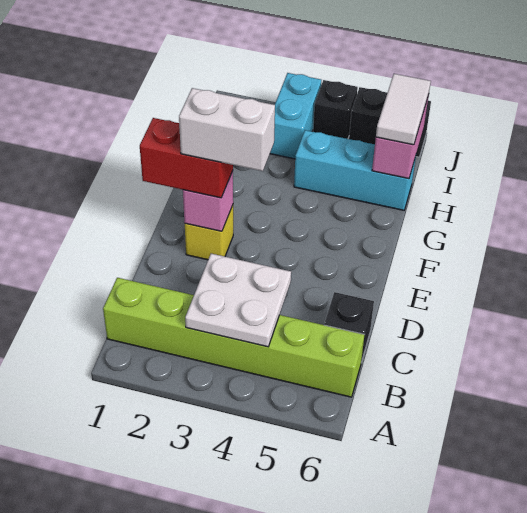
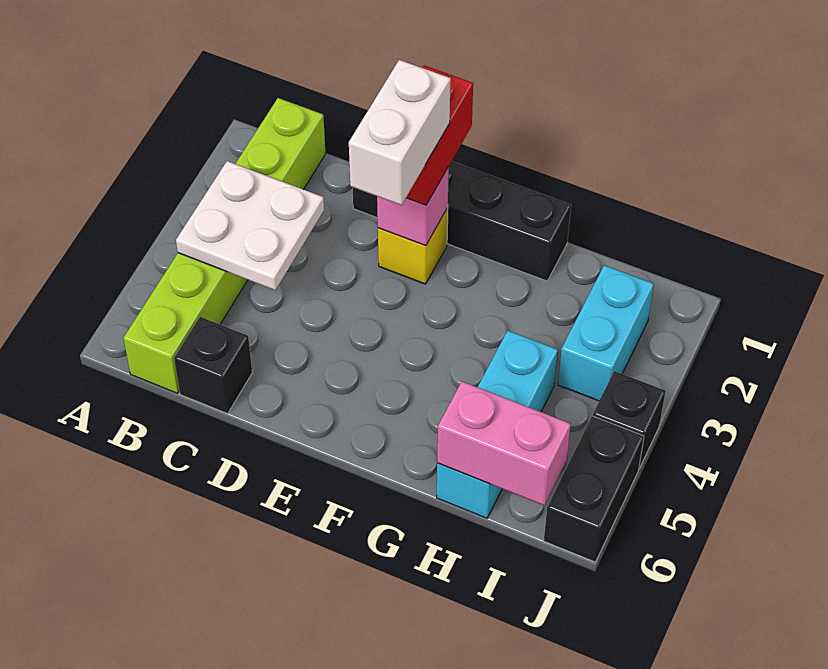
none -> black brick D1:G1 level 1
white tile H6:I6 level 3 -> none
cyan brick I3:J3 level 1 -> cyan brick I2:I3 level 1

